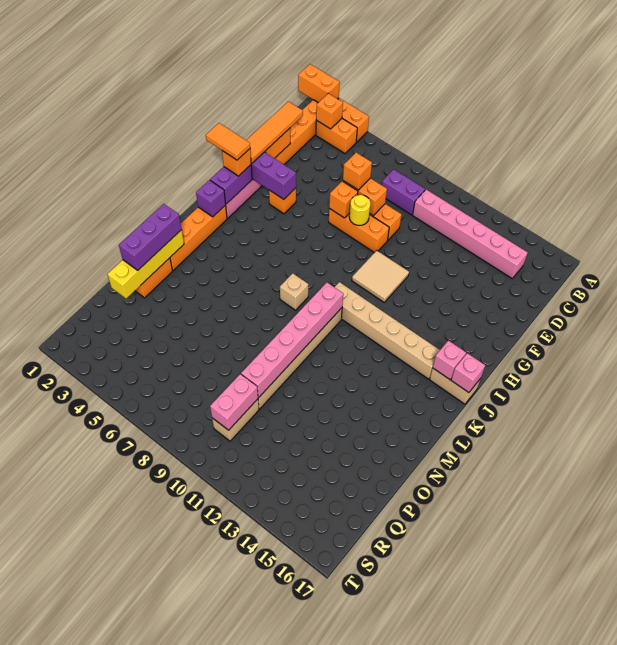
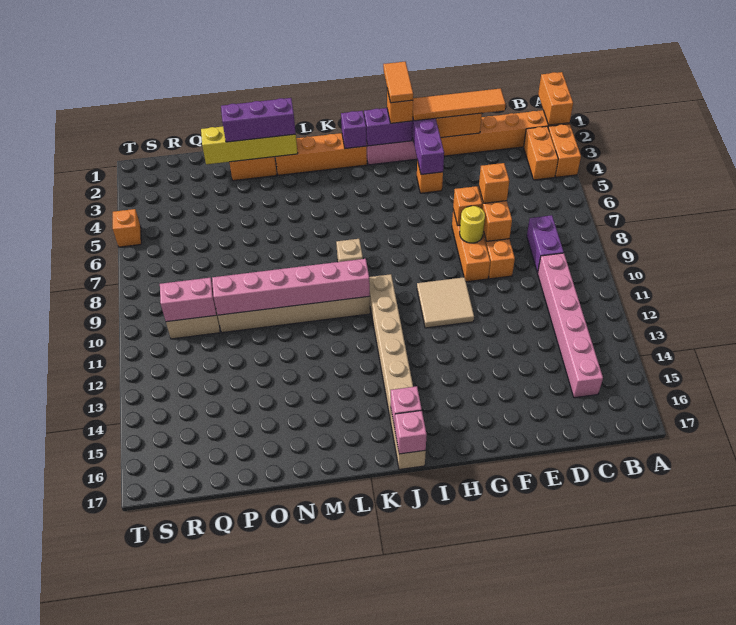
orange brick B3 level 2 -> orange brick T5 level 1

